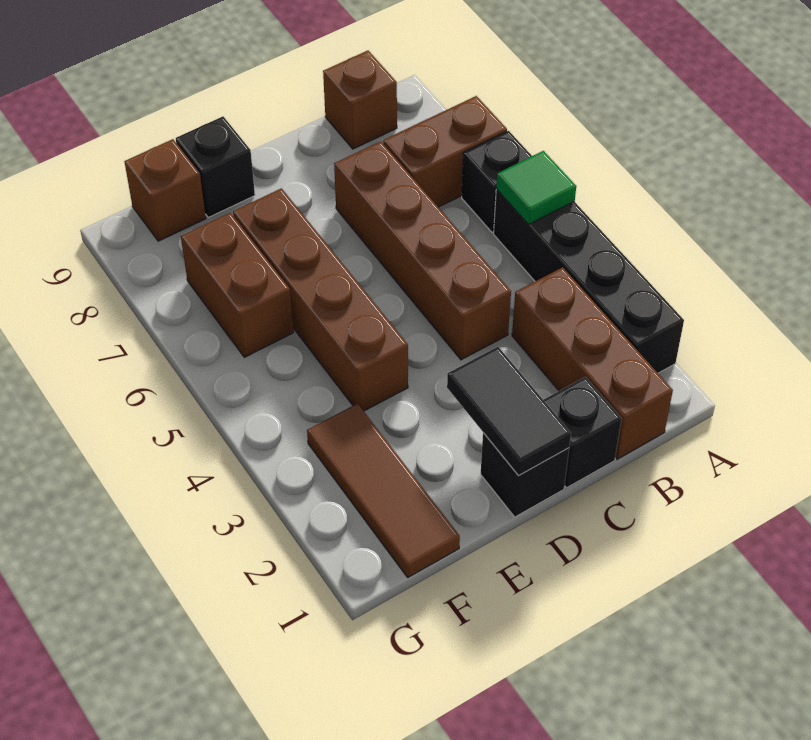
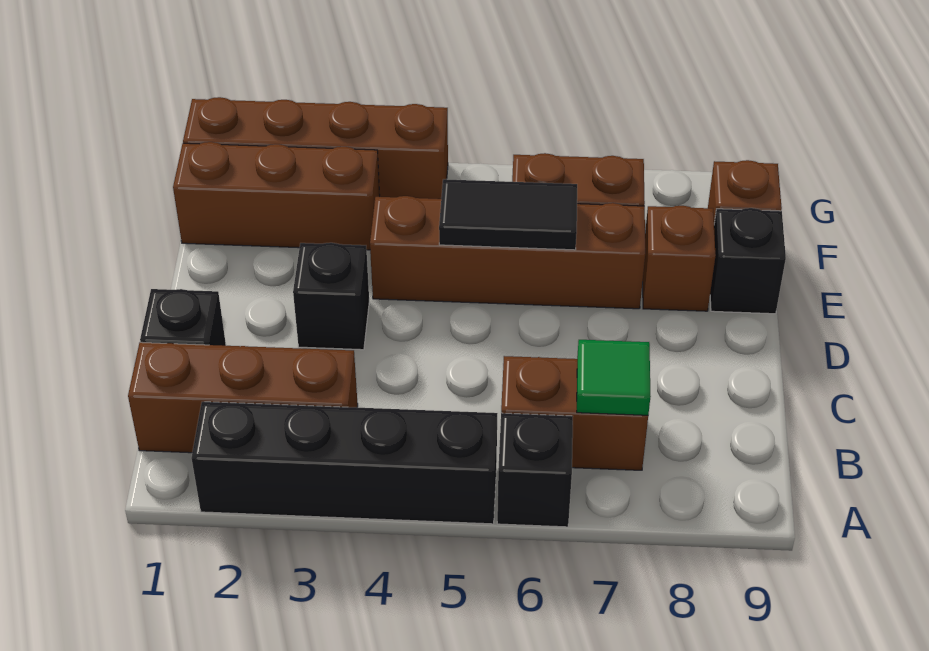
green tile A5 level 2 -> green tile B7 level 2
brown brick A7:B7 level 1 -> brown brick B6:B7 level 1
brown brick B9 level 1 -> brown brick E8 level 1
brown brick C4:C7 level 1 -> brown brick G1:G4 level 1
black brick D1 level 1 -> black brick D3 level 1
black tile D1:D2 level 2 -> black tile E5:E6 level 2
brown tile F1:F3 level 1 -> brown brick F1:F3 level 1

